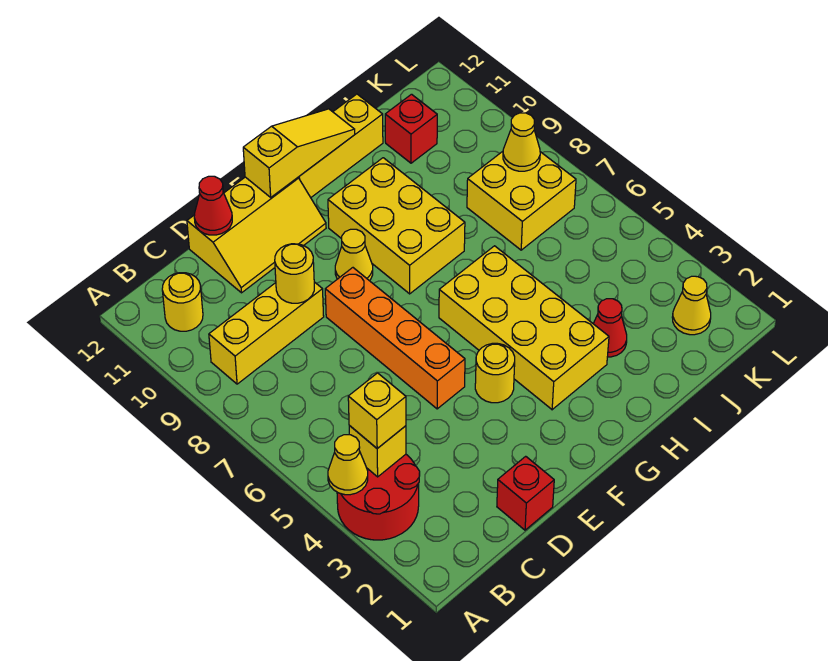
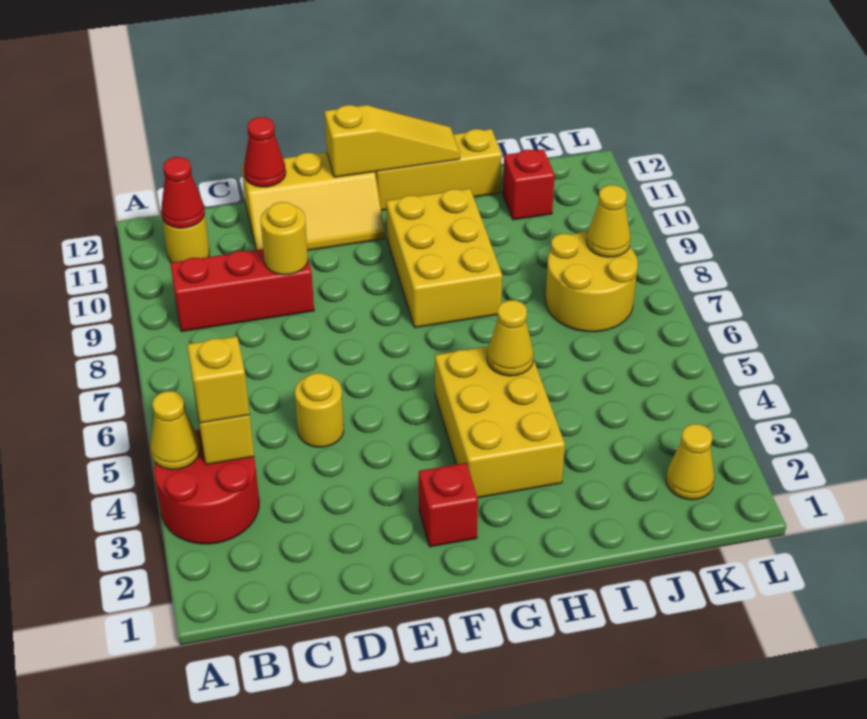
yellow brick B9:D9 level 1 -> red brick B9:D9 level 1
red brick D1 level 1 -> red brick F2 level 1
orange brick E5:E8 level 1 -> none
yellow round brick F4 level 1 -> yellow round brick D5 level 1
yellow cone F9 level 1 -> yellow cone H5 level 2
yellow brick G3:H6 level 1 -> yellow brick G3:H5 level 1
red cone I3 level 1 -> red cone B11 level 2
yellow brick J7:K8 level 1 -> yellow round brick J7:K8 level 1

